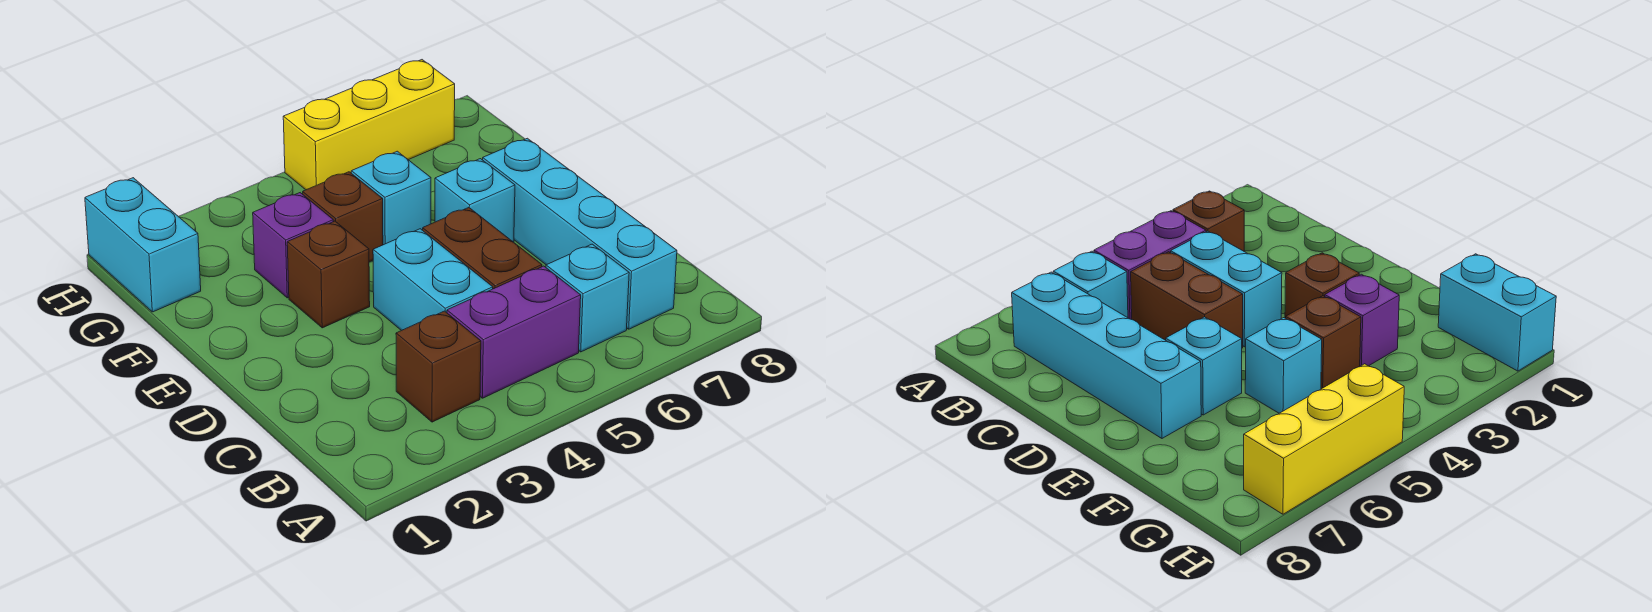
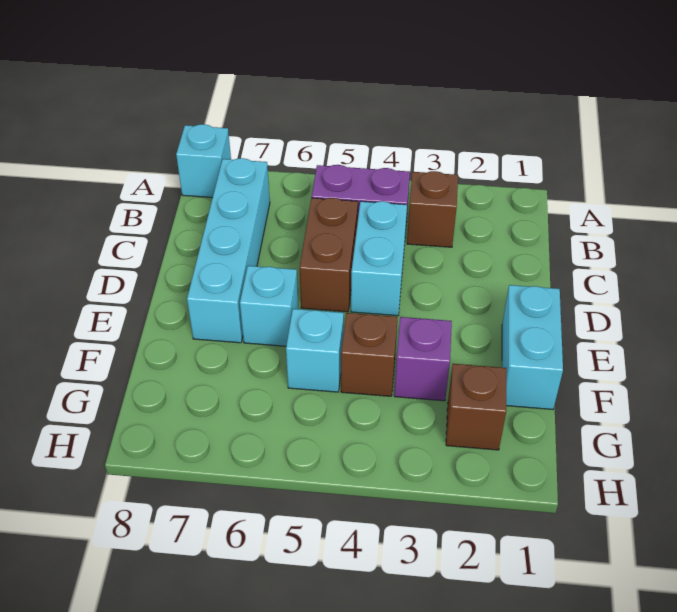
cyan brick B6 level 1 -> cyan brick A8 level 1
brown brick E3 level 1 -> brown brick G2 level 1
cyan brick G1:H1 level 1 -> cyan brick E1:F1 level 1
yellow brick H5:H7 level 1 -> none

